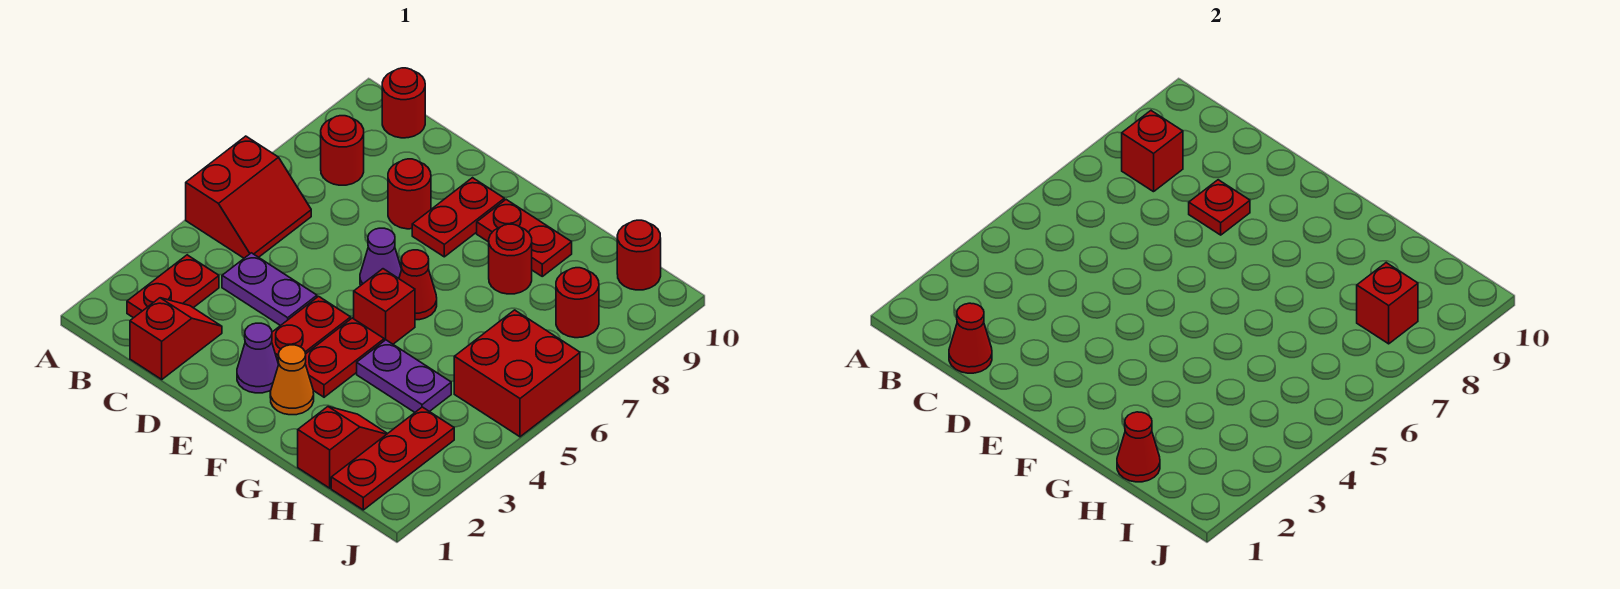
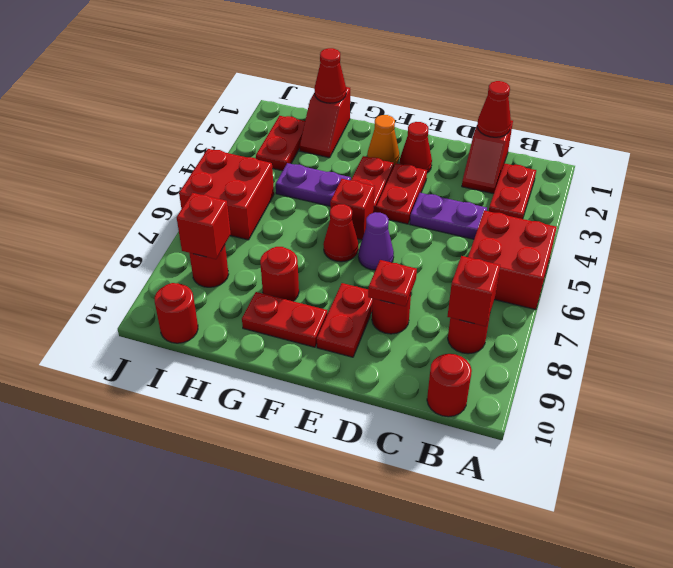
red slope A5:B6 level 1 top A -> red brick A5:B6 level 1
purple cone E2 level 1 -> red cone E2 level 1
red plate I1:I3 level 1 -> red plate I2:I3 level 1

